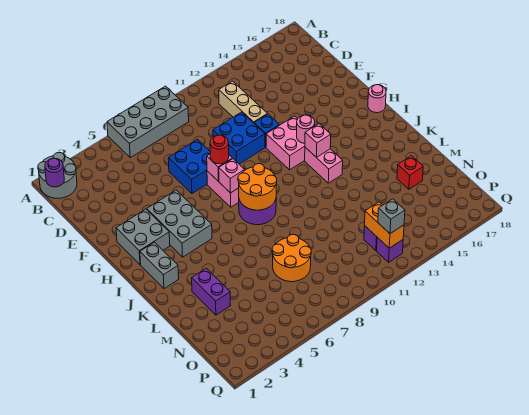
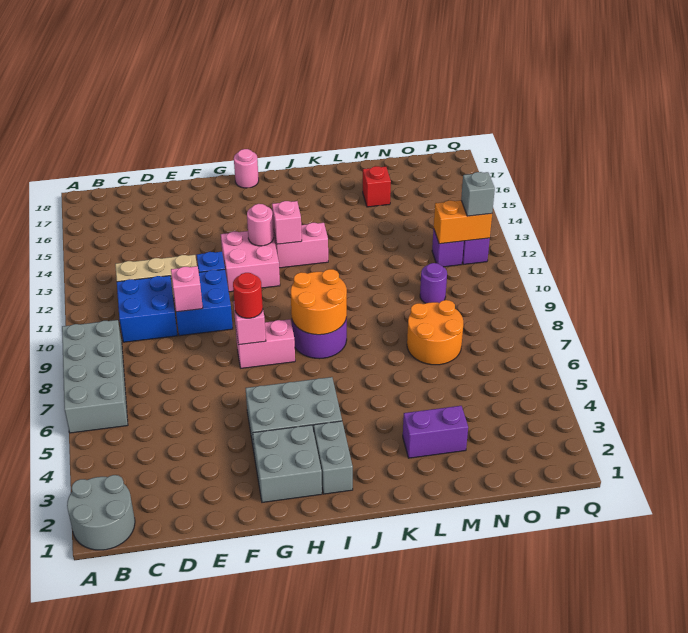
purple round brick B1 level 2 -> purple round brick N10 level 1
blue brick E7:F8 level 1 -> blue brick C10:D11 level 1
pink brick H8 level 2 -> pink brick E10 level 2
grey brick I2:J2 level 1 -> grey brick I2:I3 level 1

